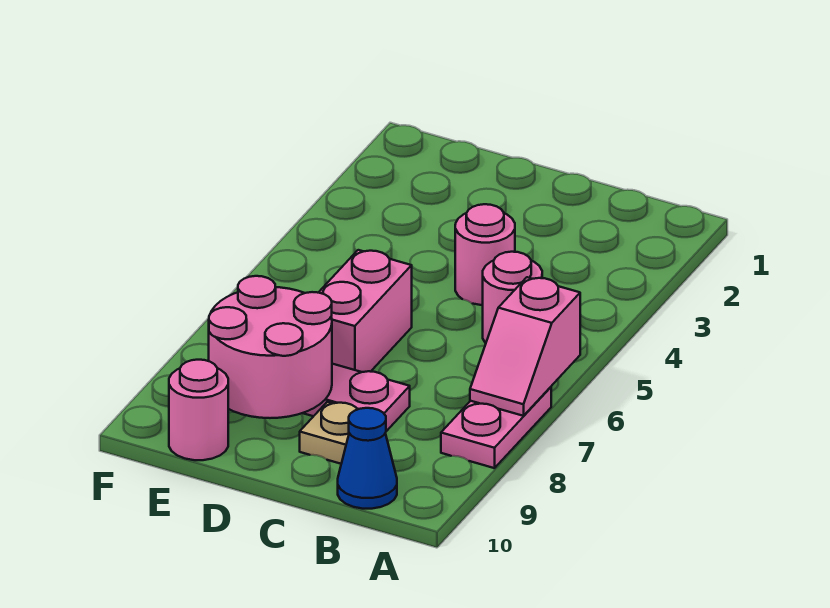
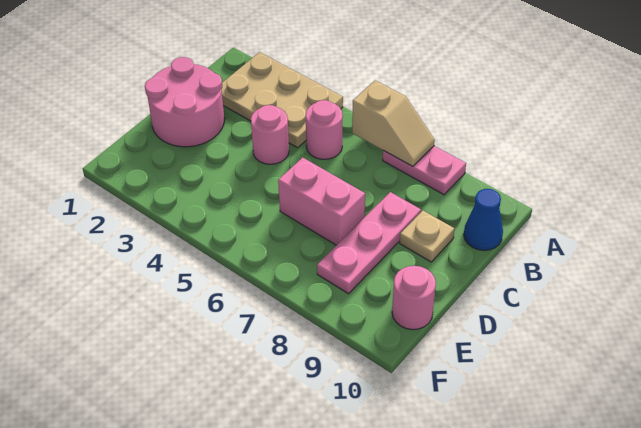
none -> tan plate A2:B4 level 1
pink slope A6:A7 level 2 top 6 -> tan slope A6:A7 level 2 top 6
pink round brick D8:E9 level 2 -> pink round brick C1:D2 level 1

